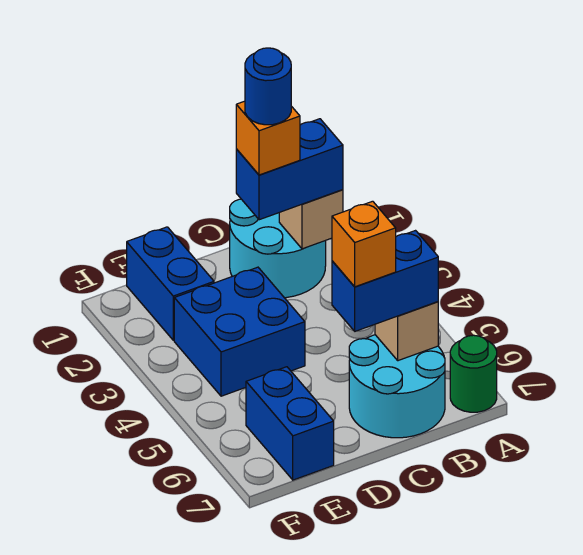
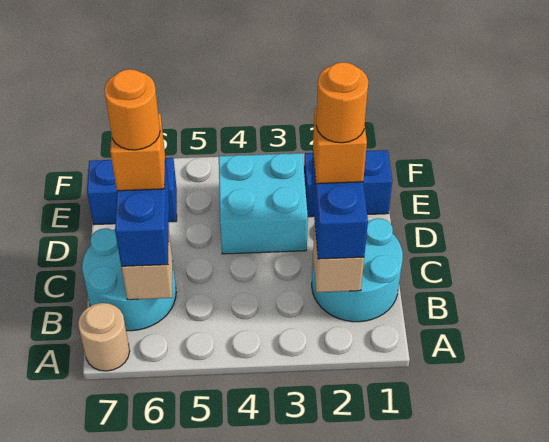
green round brick A7 level 1 -> tan round brick A7 level 1
blue round brick C2 level 5 -> orange round brick C2 level 5
none -> orange round brick C6 level 5
blue brick D3:E4 level 1 -> cyan brick D3:E4 level 1

